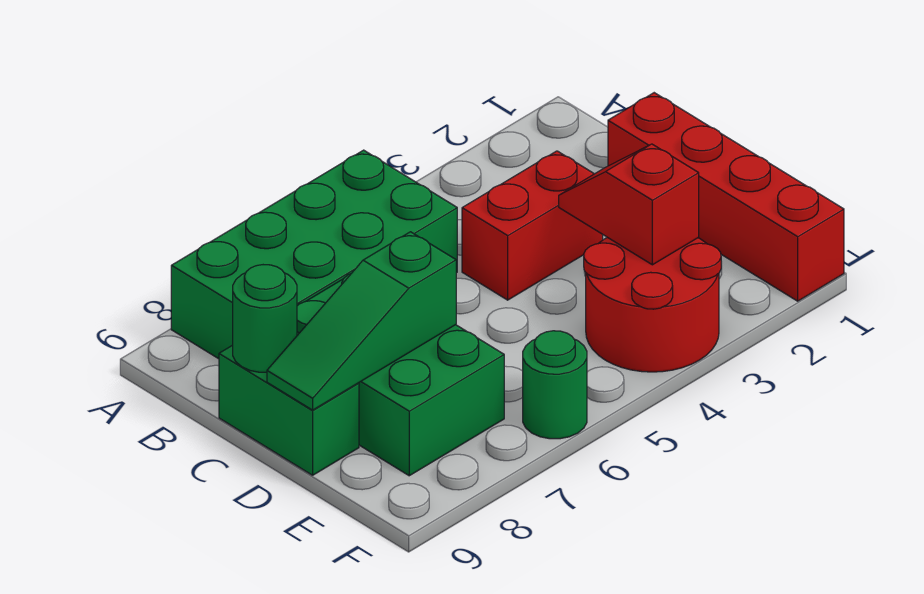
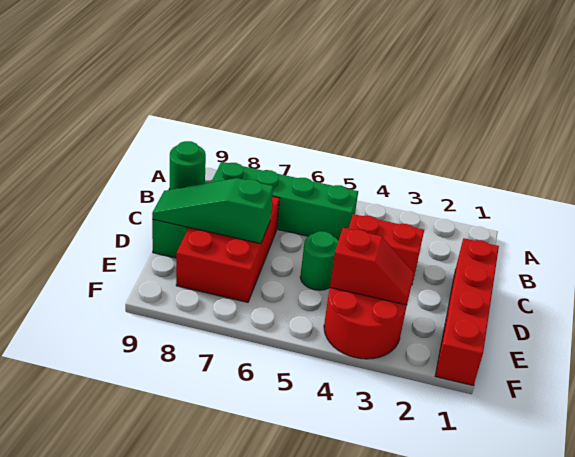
green brick A5:B8 level 1 -> green brick B5:B8 level 1
green brick C7:E8 level 1 -> red brick C7:E8 level 1
red slope D3:E3 level 2 top E -> red slope E3:E4 level 2 top 4
green round brick F6 level 1 -> green round brick D5 level 1

